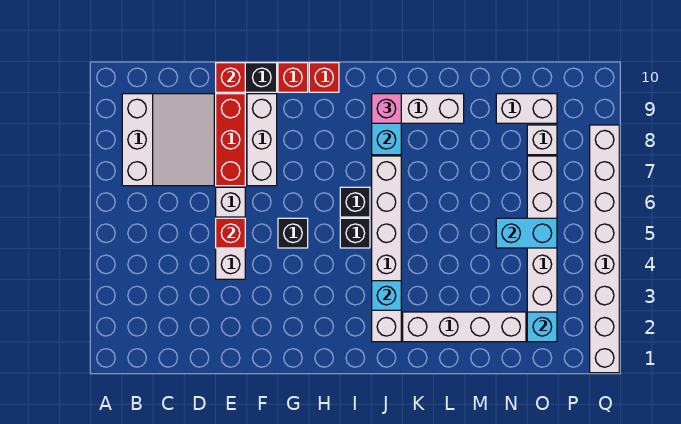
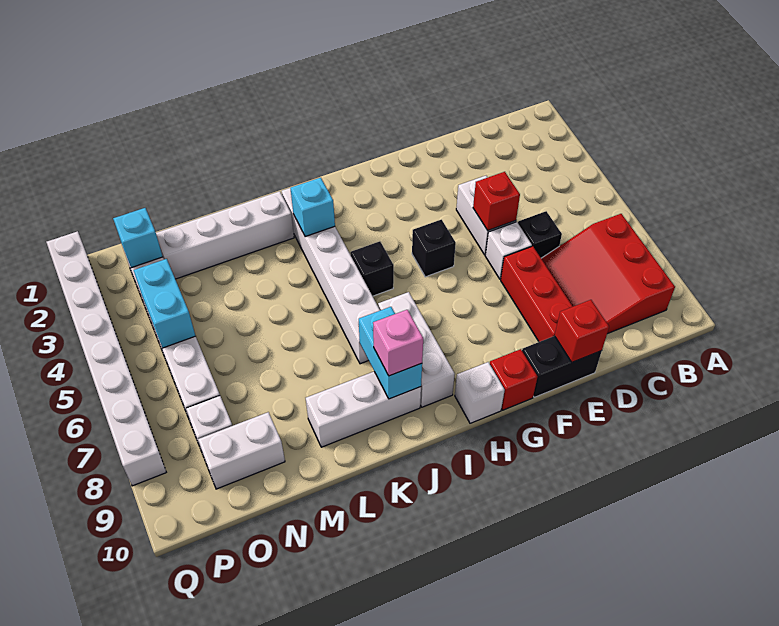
white slope B7:D9 level 1 top B -> red slope B7:D9 level 1 top B
white brick F7:F9 level 1 -> white brick I7:I9 level 1
red brick H10 level 1 -> white brick H10 level 1
black brick I6 level 1 -> black brick D6 level 1
cyan brick N5:O5 level 2 -> cyan brick O4:O5 level 2

